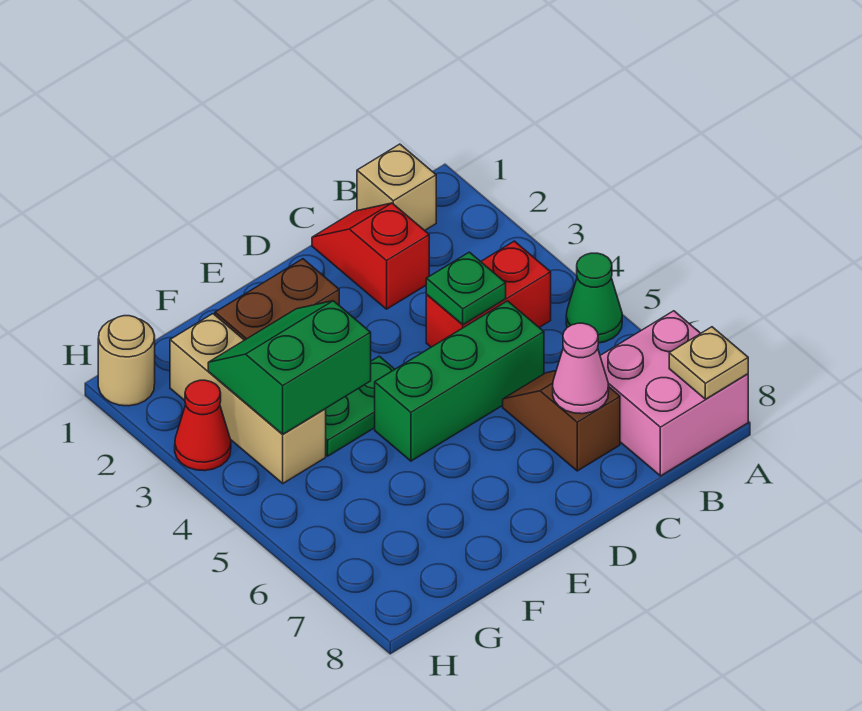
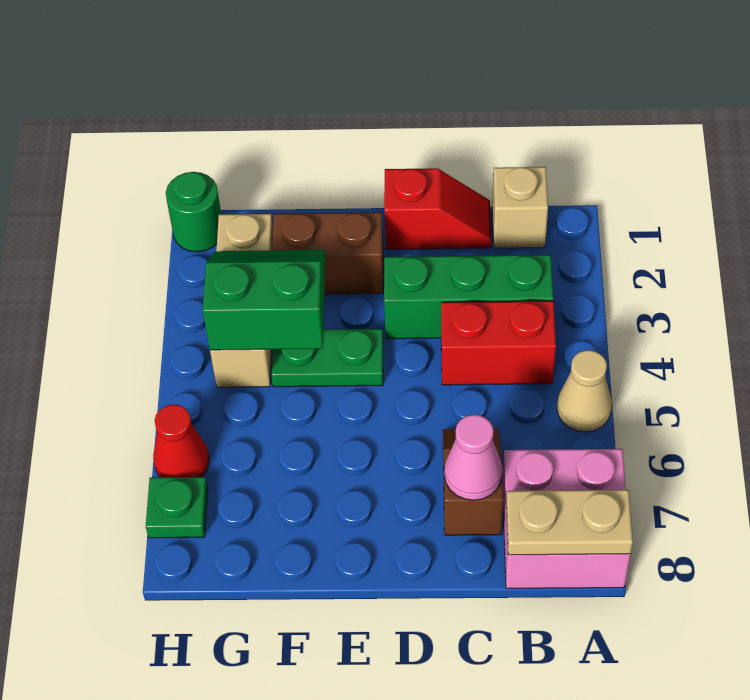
green cone A5 level 1 -> tan cone A5 level 1
tan plate A8 level 2 -> tan plate A8:B8 level 2
red slope C1:C2 level 1 top 2 -> red slope C1:D1 level 1 top D
green plate C4 level 2 -> green plate H7 level 1
green brick C5:E5 level 1 -> green brick B3:D3 level 1
tan round brick H1 level 1 -> green round brick H1 level 1
red cone H3 level 1 -> red cone H6 level 1

